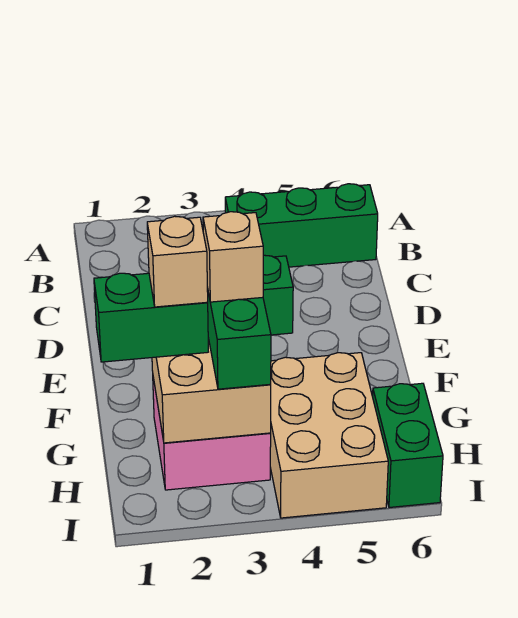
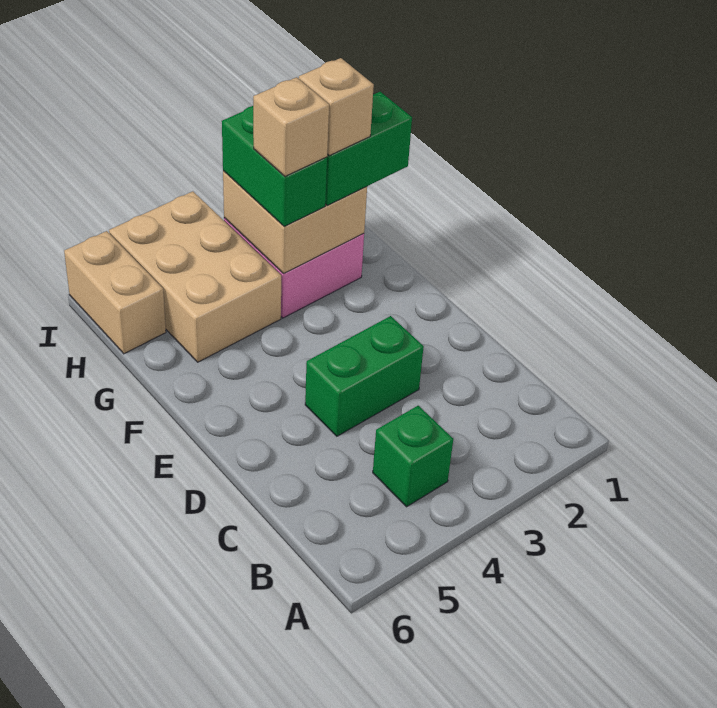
green brick B4:B6 level 1 -> green brick B4 level 1
green brick H6:I6 level 1 -> tan brick H6:I6 level 1

